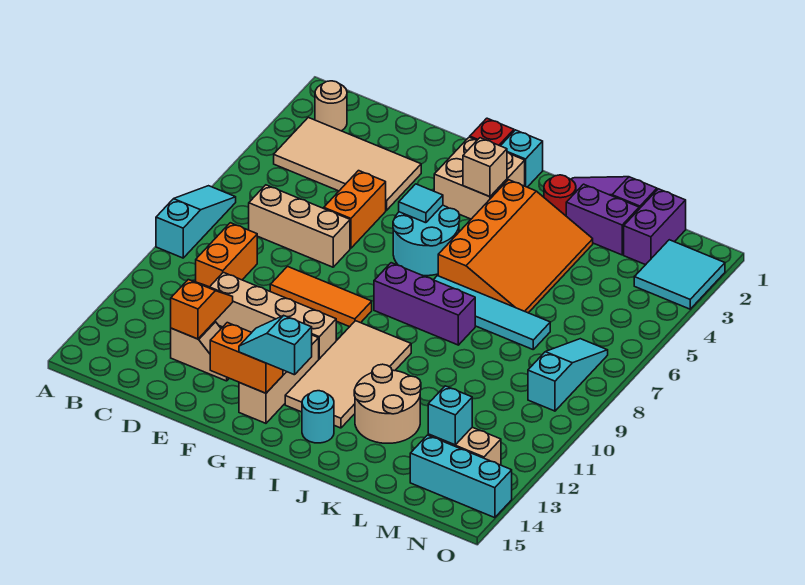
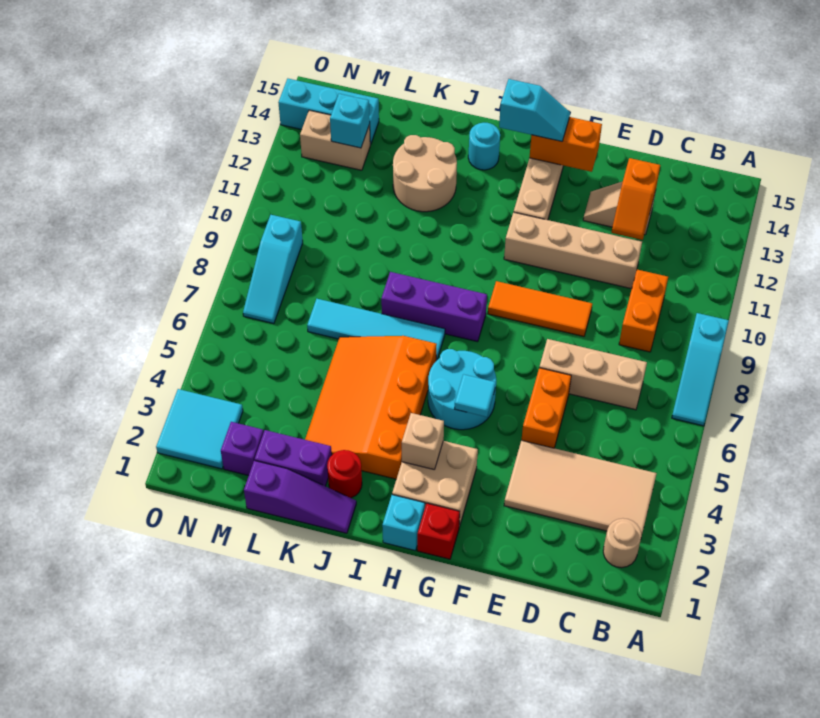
tan tile H10:I13 level 1 -> none
purple brick M1:M2 level 1 -> purple brick M2 level 1

